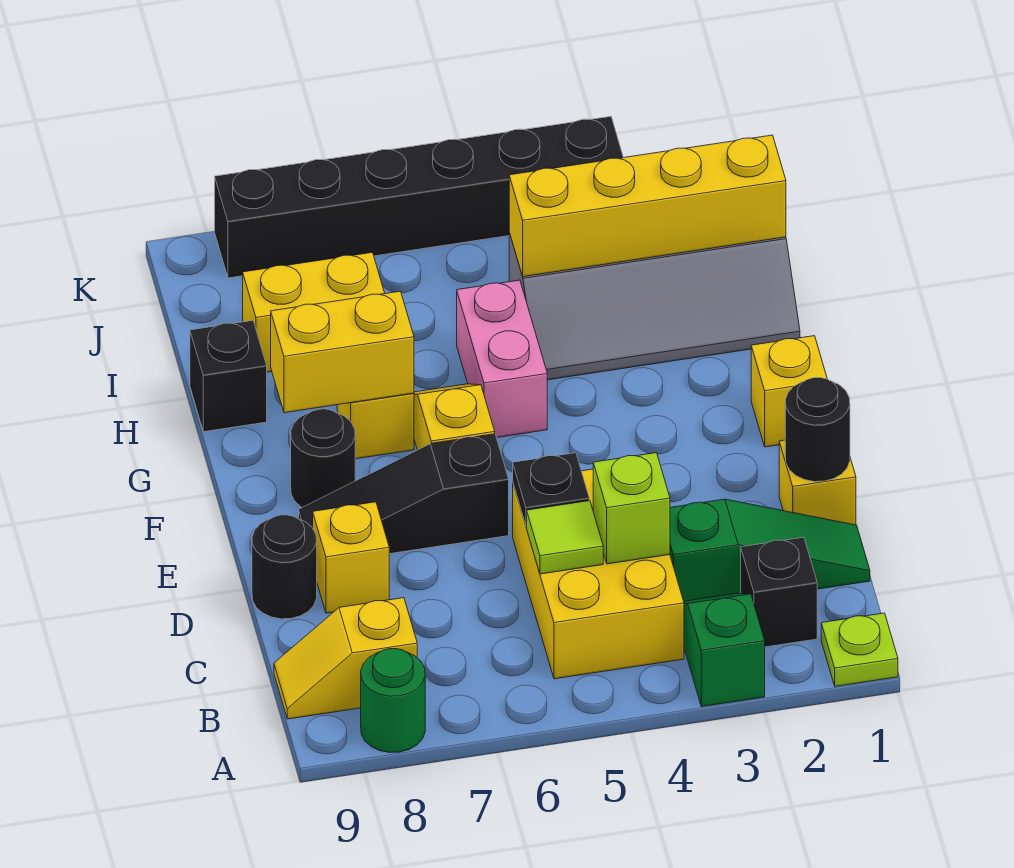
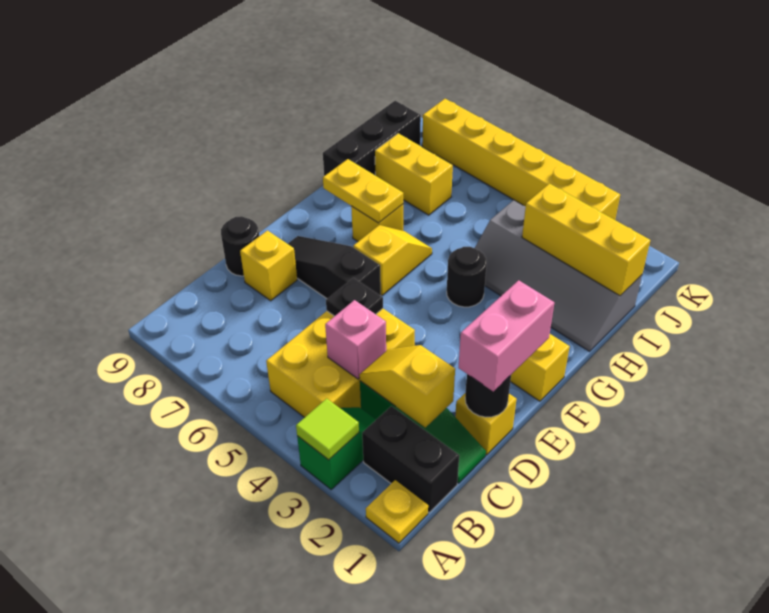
lime plate A1 level 1 -> yellow plate A1 level 1
green round brick A8 level 1 -> none
black brick B2 level 1 -> black brick B1:B2 level 1
yellow slope B8:B9 level 1 top 8 -> yellow slope C2:C3 level 2 top 2
lime brick C4 level 2 -> pink brick C4 level 2
lime tile C5 level 2 -> lime tile A3 level 2
black round brick F8 level 1 -> black round brick G4 level 1
pink brick G5:H5 level 1 -> pink brick D1:E1 level 3
yellow brick G7:G8 level 2 -> yellow plate G7:G8 level 2
black brick H9 level 1 -> black brick H9:J9 level 1
yellow brick I1:I4 level 2 -> yellow brick I1:I3 level 2
black brick K3:K8 level 1 -> yellow brick K3:K8 level 1

